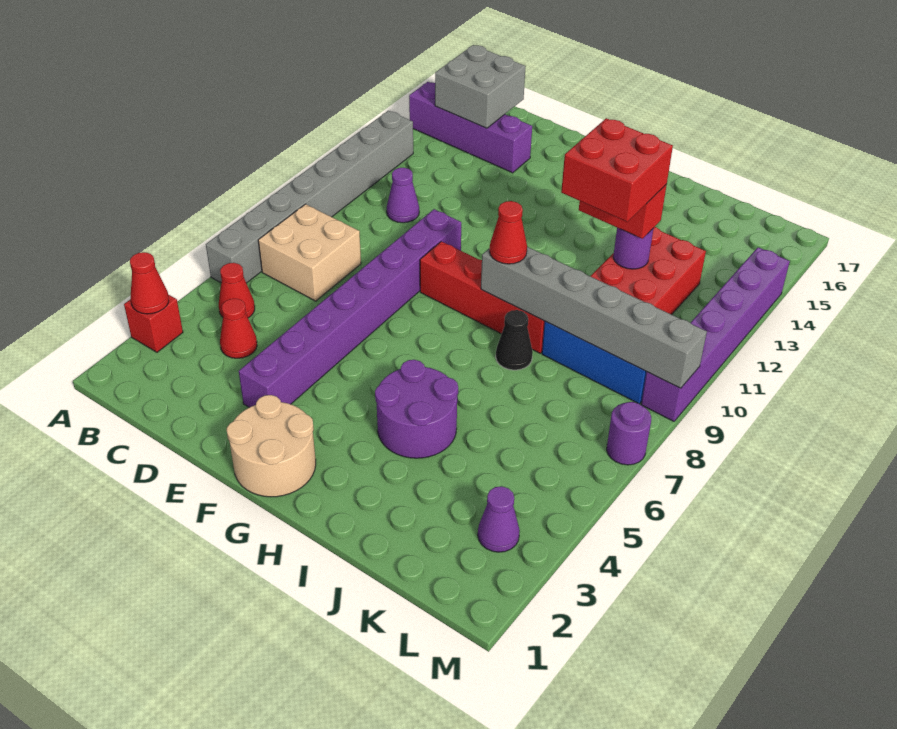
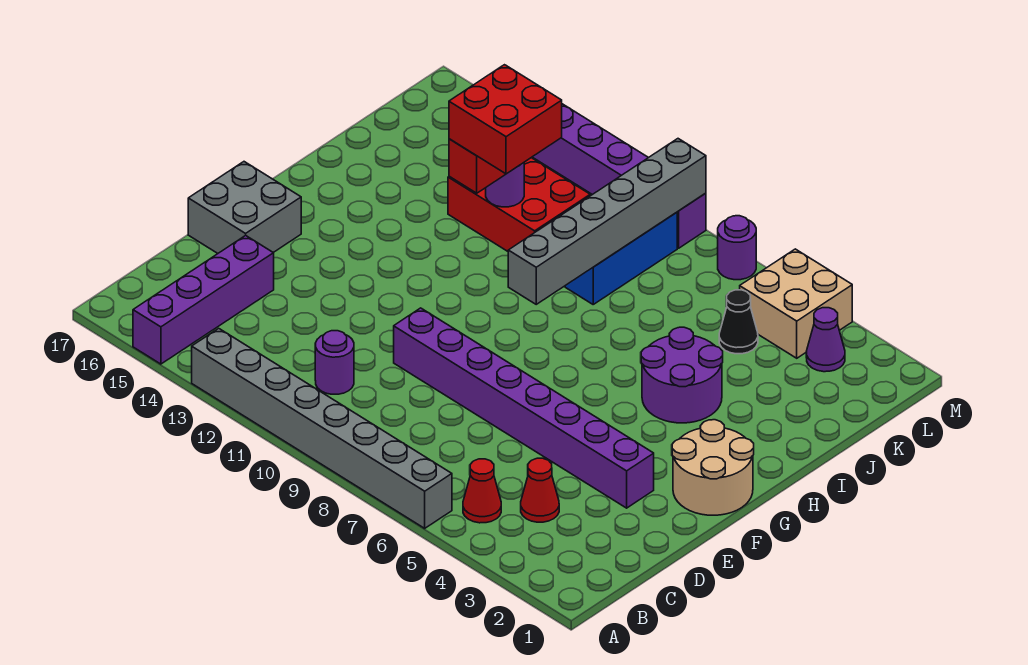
red brick A3 level 1 -> none
red cone A3 level 2 -> none
tan brick B7:C8 level 1 -> tan brick L4:M5 level 1
grey brick B15:C16 level 2 -> grey brick E16:F17 level 1
purple cone C11 level 1 -> purple round brick C11 level 1
red brick F9:I9 level 1 -> none
red cone H9 level 3 -> none
black cone I8 level 1 -> black cone K5 level 1

